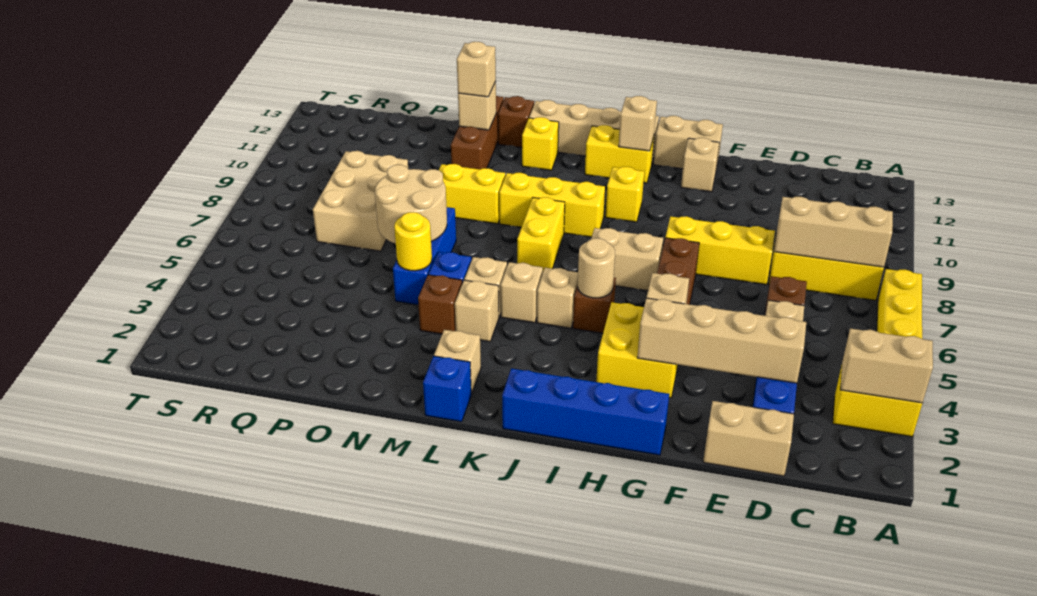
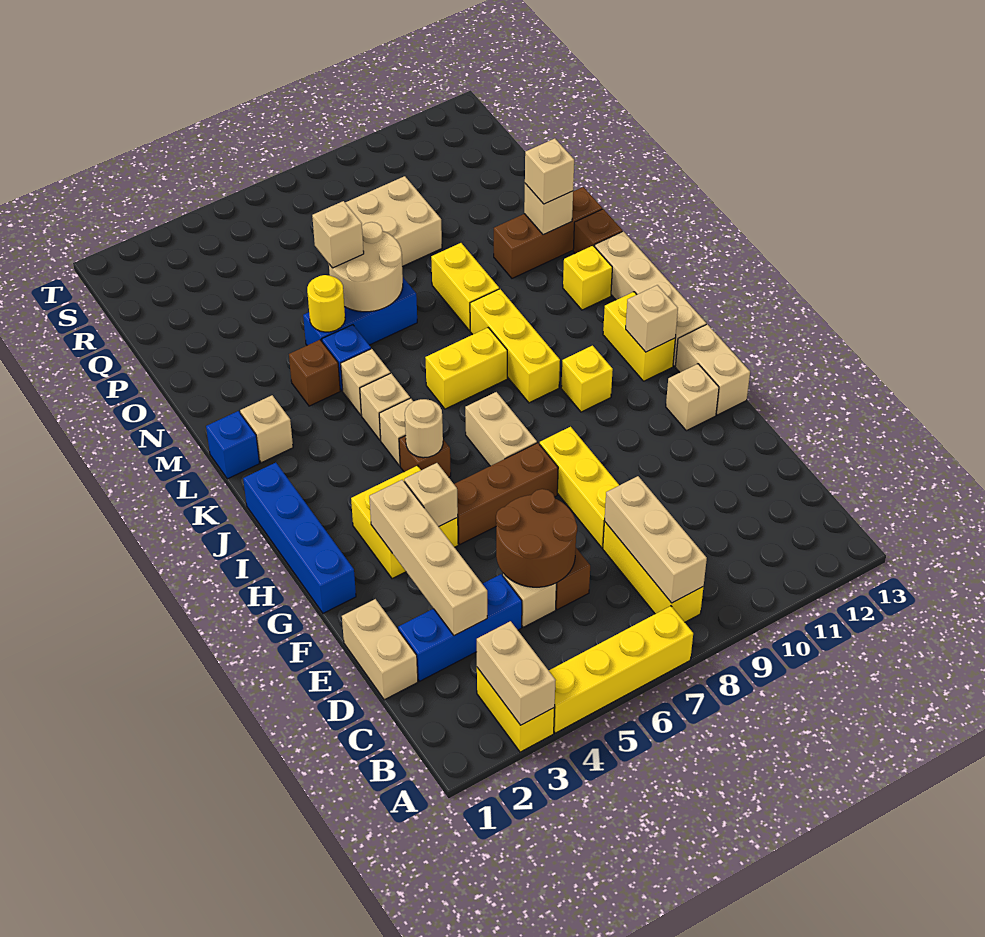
none -> brown round brick D5:E6 level 2
tan brick L4 level 1 -> tan brick O6 level 3

